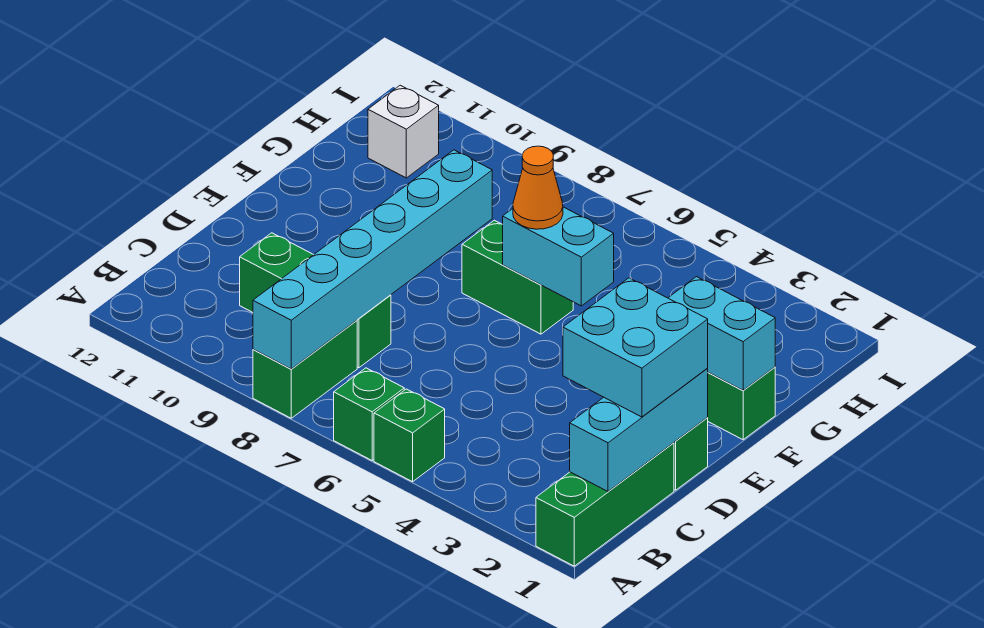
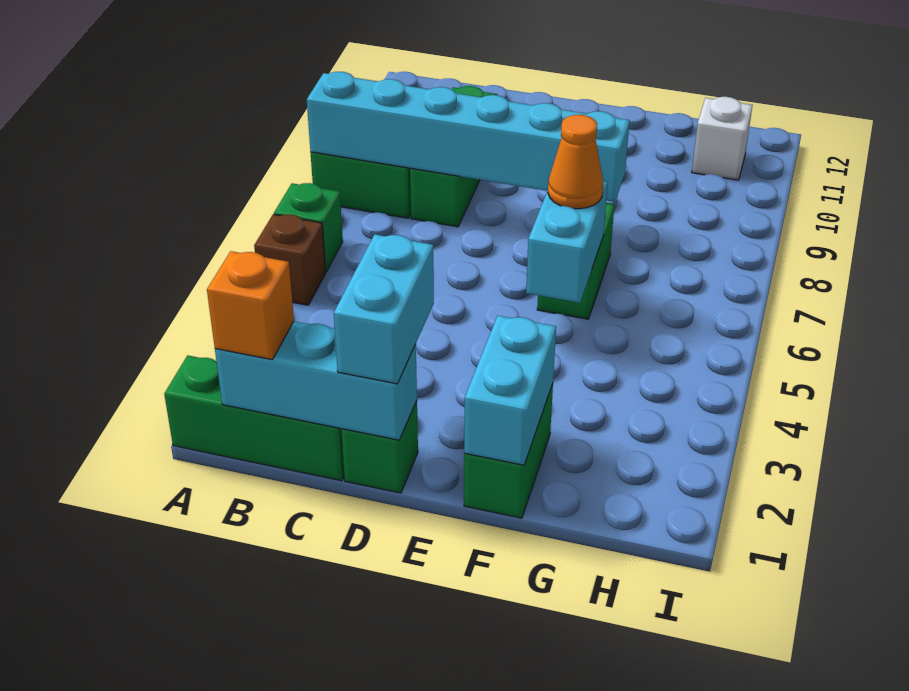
green brick A5 level 1 -> brown brick A5 level 1
none -> orange brick B1 level 3
cyan brick C1:D2 level 3 -> cyan brick D1:D2 level 3

